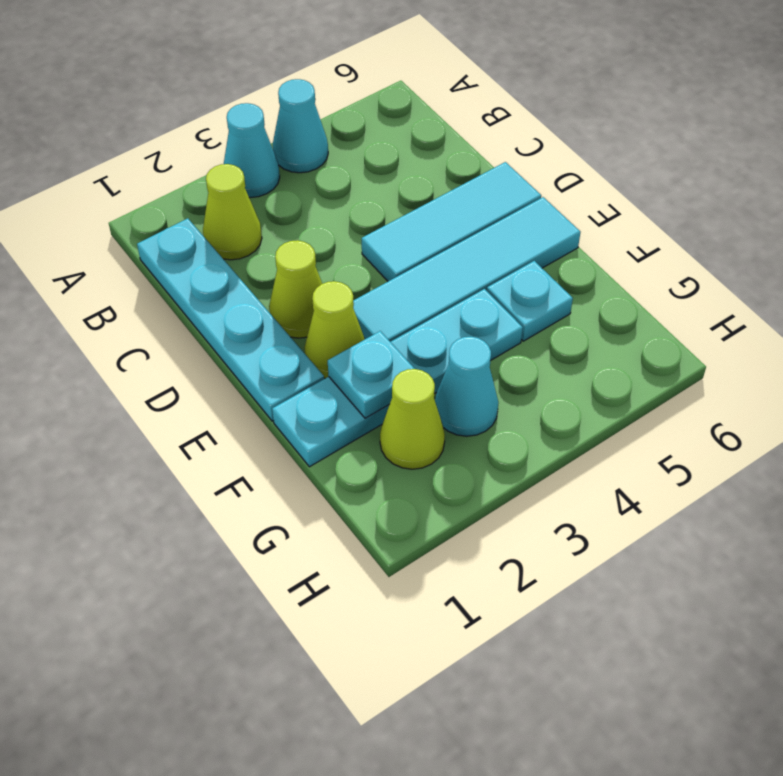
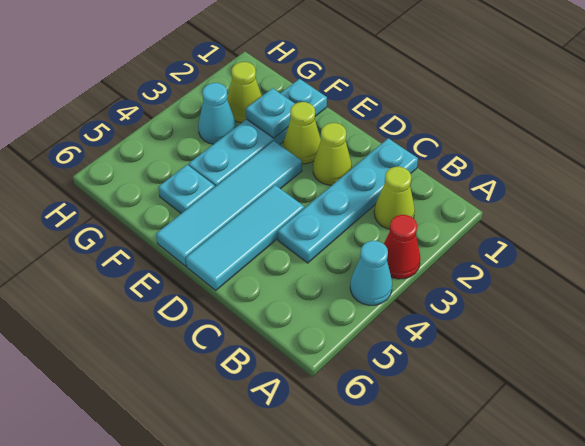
cyan cone A3 level 1 -> red cone A3 level 1
cyan plate B1:E1 level 1 -> cyan plate C1:C4 level 1

